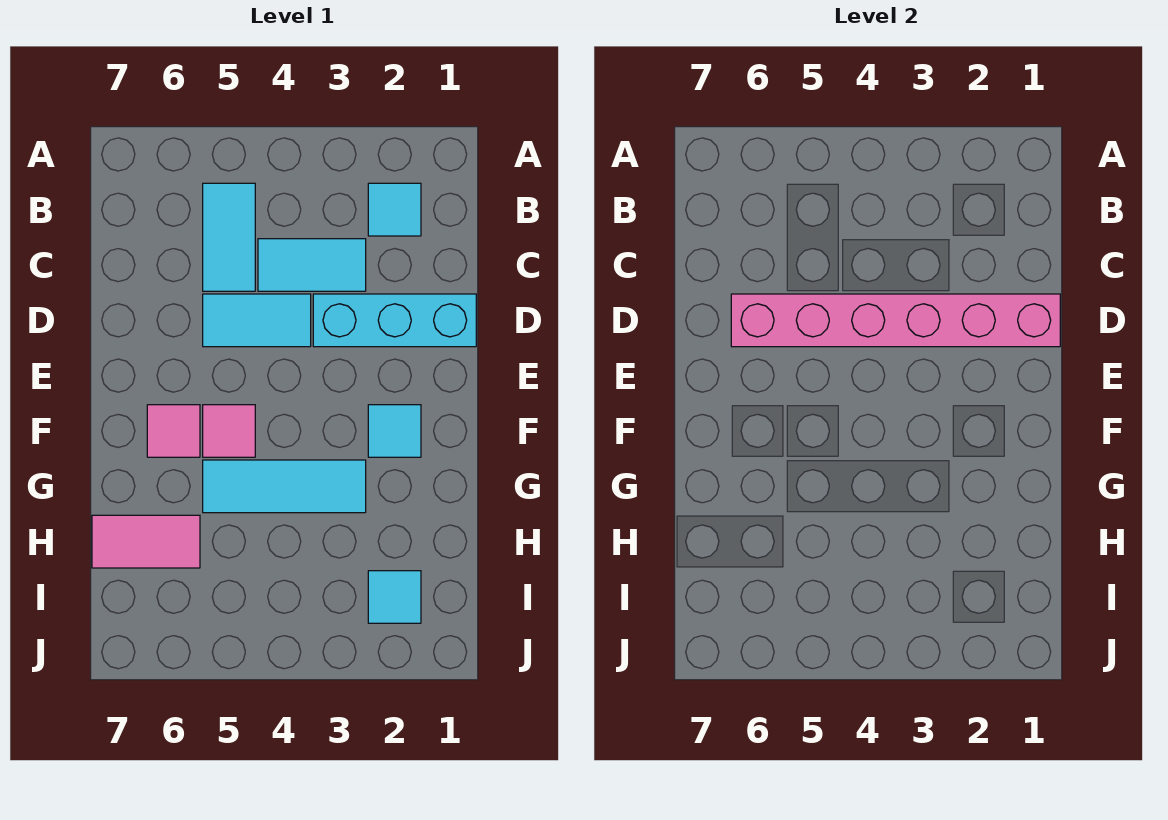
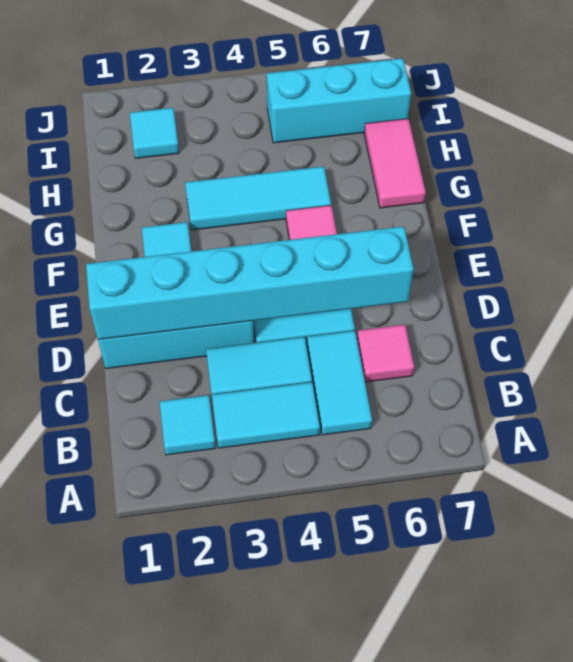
none -> cyan tile B3:B4 level 1
pink brick D1:D6 level 2 -> cyan brick D1:D6 level 2
pink tile F6 level 1 -> pink tile C6 level 1
pink tile H6:H7 level 1 -> pink tile G7:H7 level 1
none -> cyan brick I5:I7 level 1

